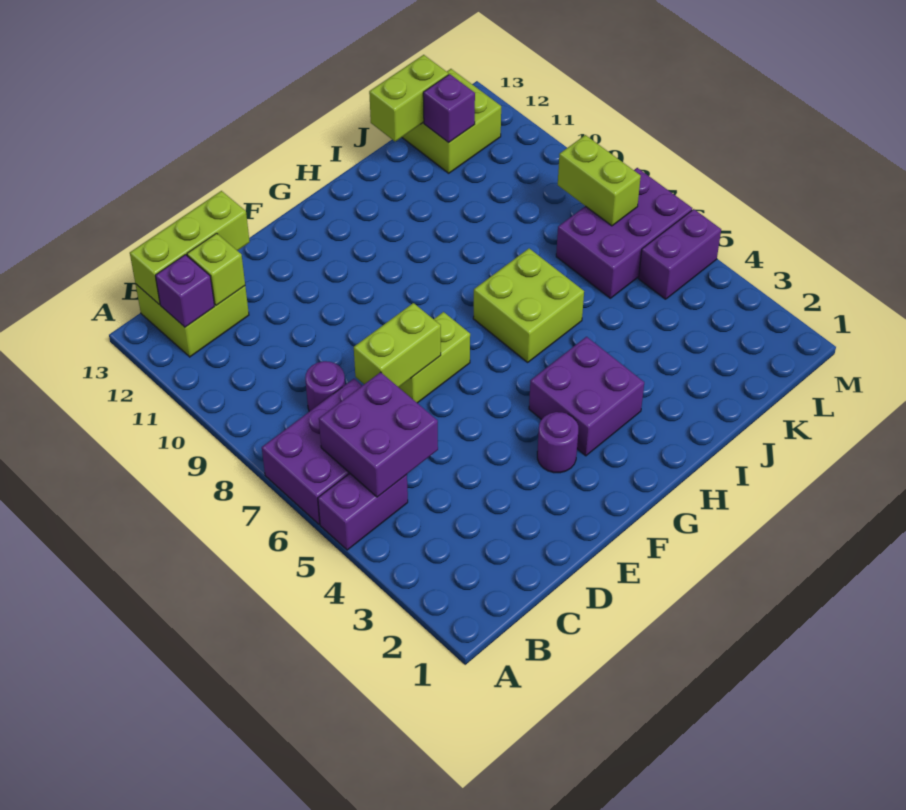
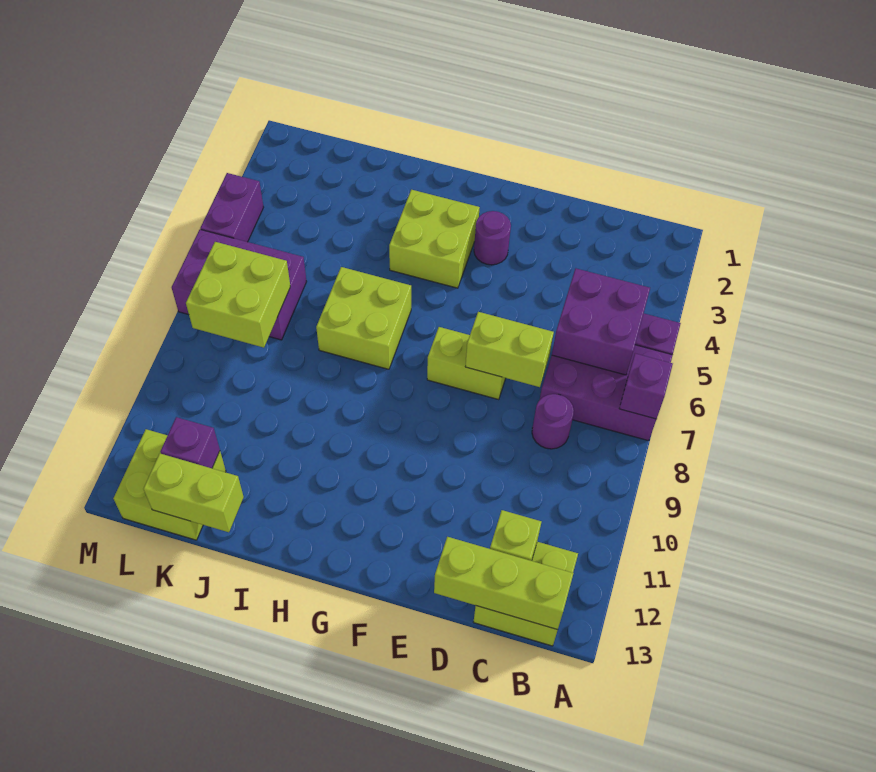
purple brick B12 level 2 -> purple brick A7 level 2
purple brick G3:H4 level 1 -> lime brick G3:H4 level 1
purple brick L5:M5 level 1 -> purple brick M4:M5 level 1
lime brick L7:L8 level 2 -> lime brick K7:L8 level 2

